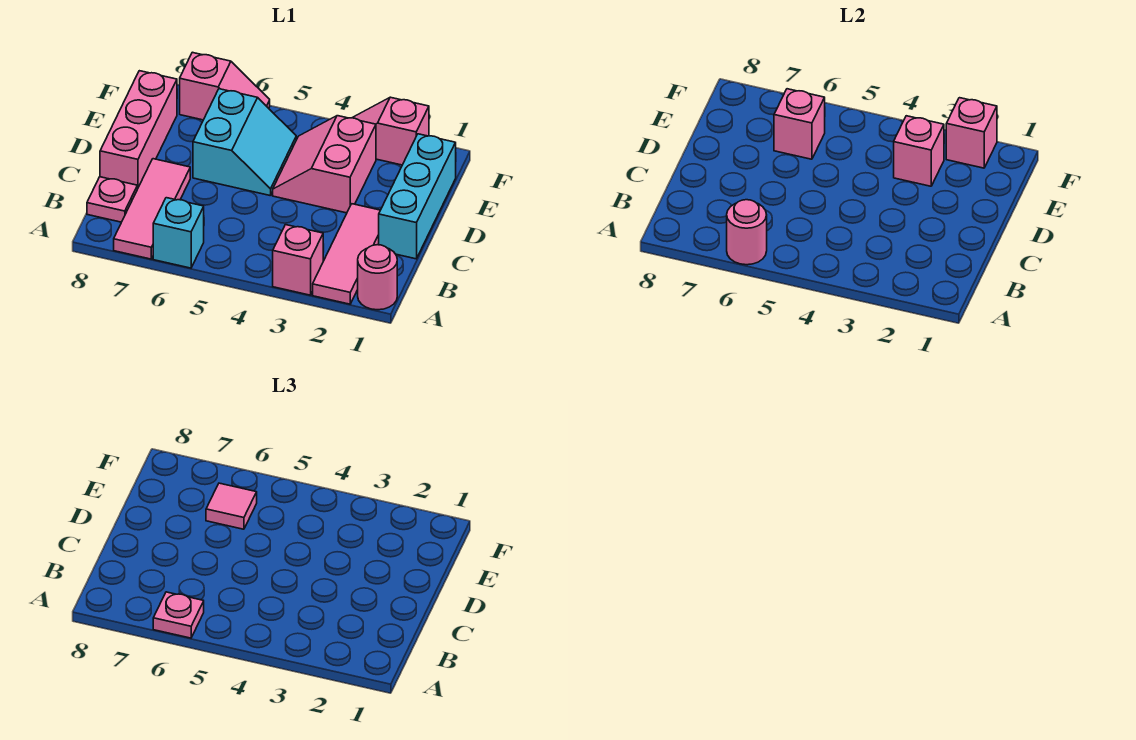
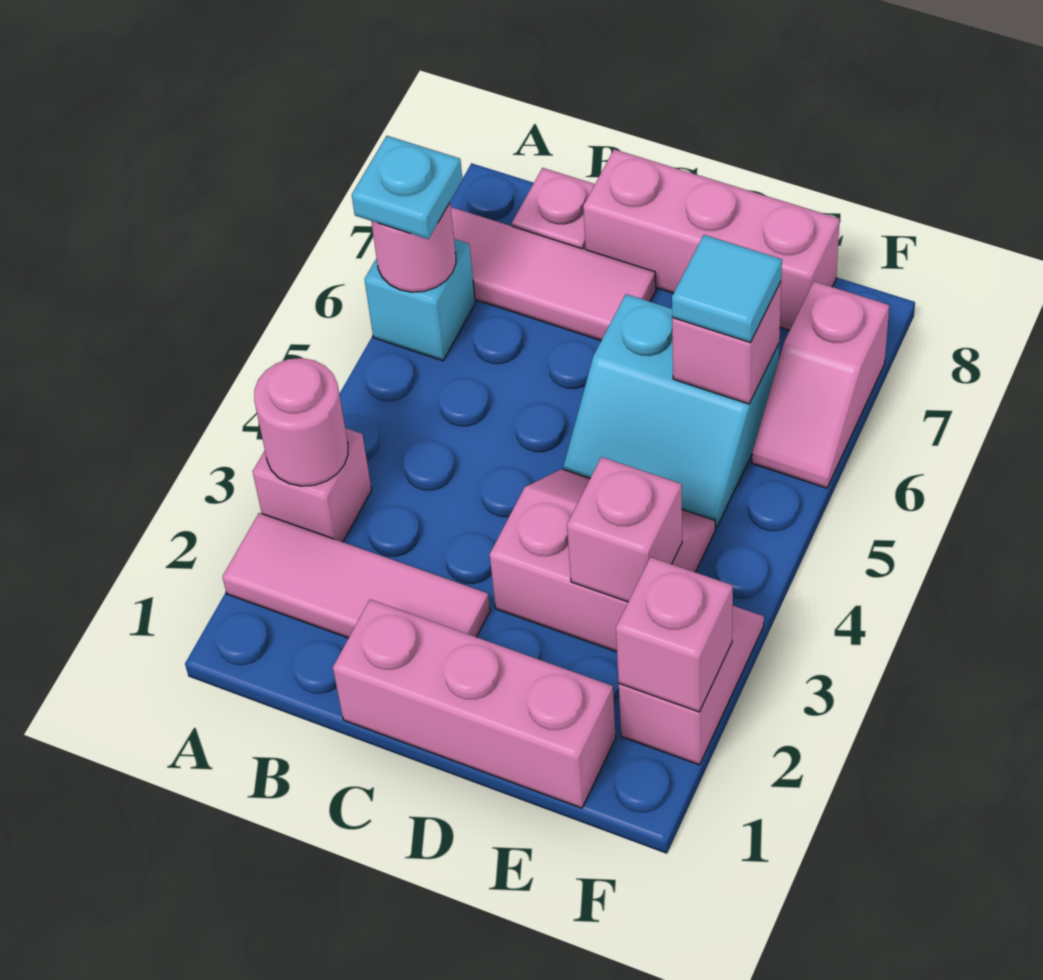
pink round brick A1 level 1 -> pink round brick A3 level 2
pink plate A6 level 3 -> cyan plate A6 level 3
cyan brick C1:E1 level 1 -> pink brick C1:E1 level 1
pink tile E6 level 3 -> cyan tile E6 level 3

